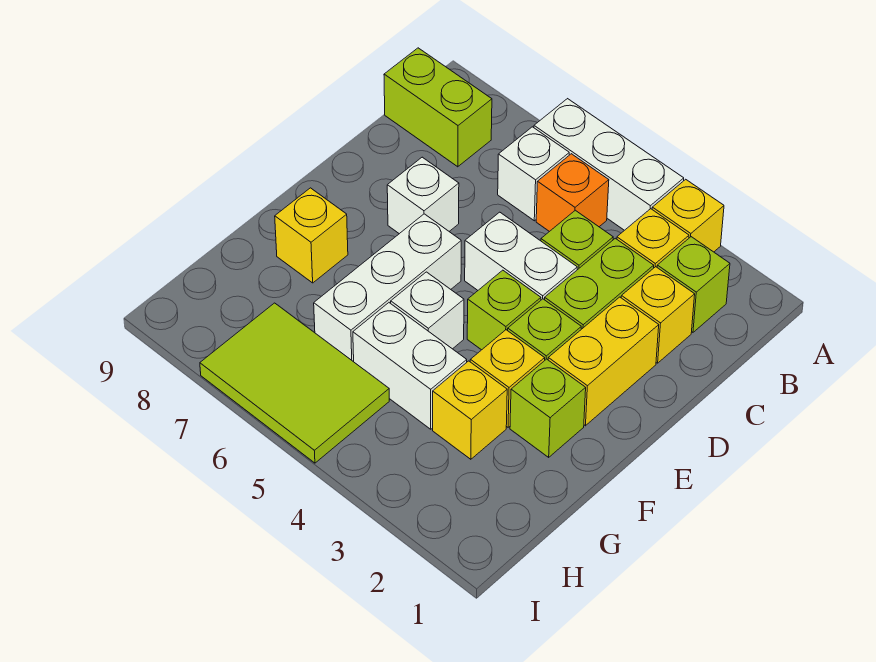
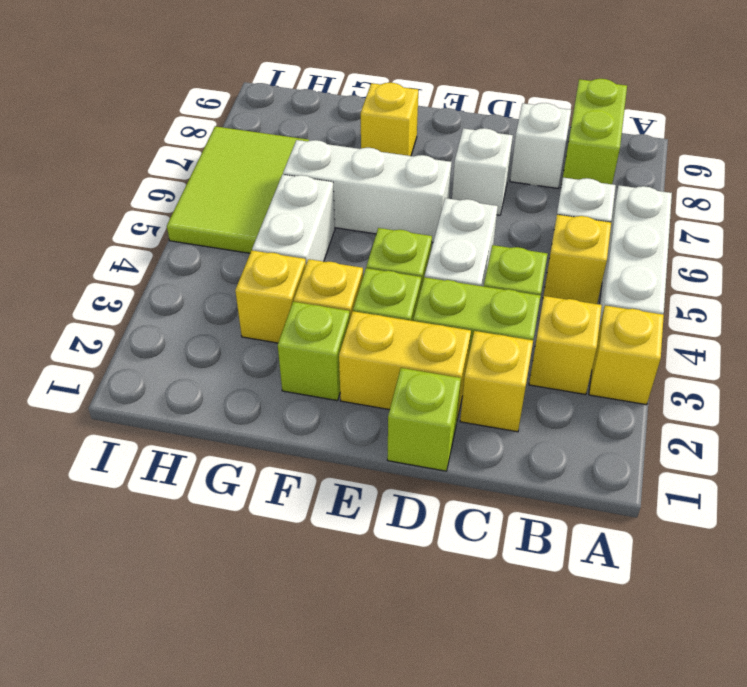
lime brick B2 level 1 -> lime brick D1 level 1
orange brick B5 level 1 -> yellow brick B5 level 1
white brick F5 level 1 -> white brick C8 level 1

